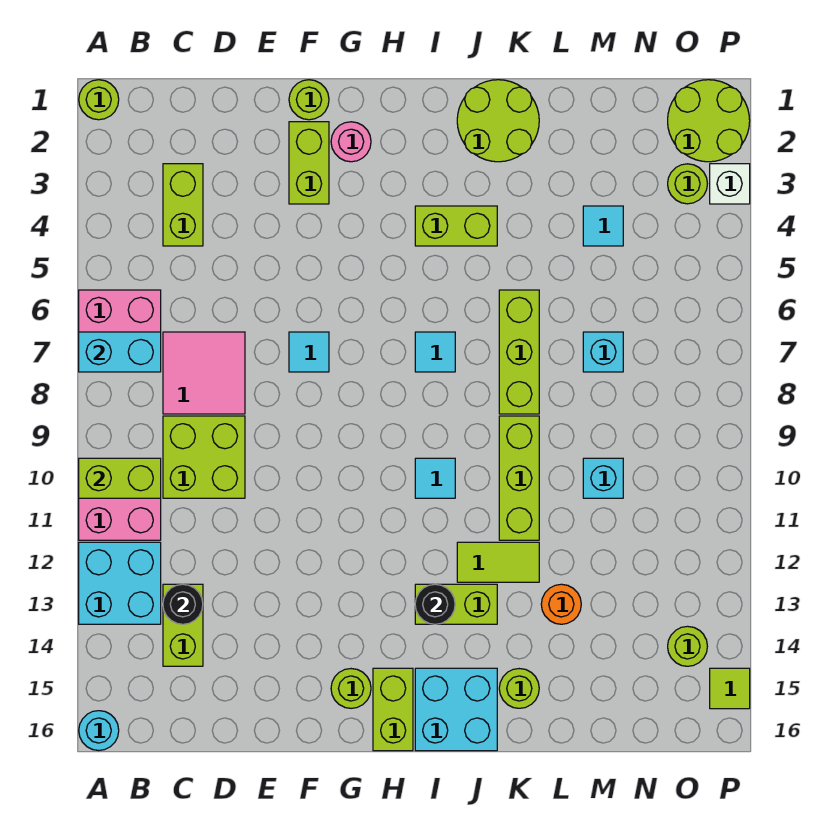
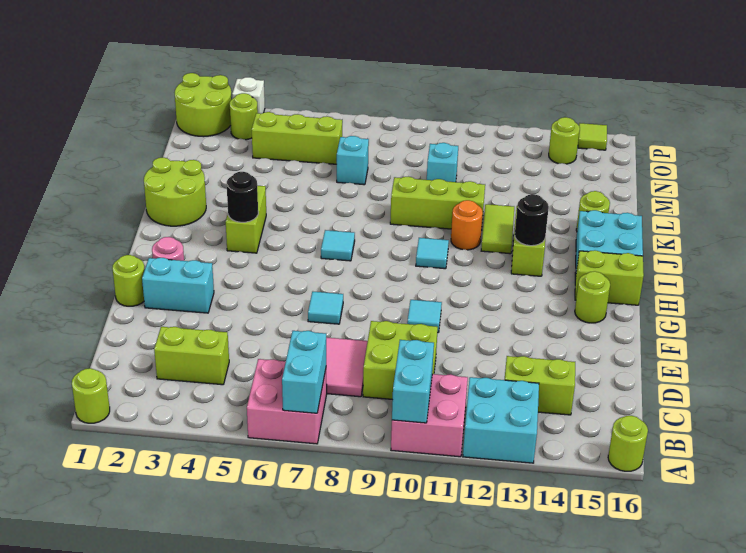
lime brick A10:B10 level 2 -> cyan brick A10:B10 level 2
cyan round brick A16 level 1 -> lime round brick A16 level 1
black round brick C13 level 2 -> black round brick I4 level 2
lime brick F2:F3 level 1 -> cyan brick F2:F3 level 1
lime brick K6:K8 level 1 -> lime brick N4:N6 level 1
orange round brick L13 level 1 -> orange round brick J11 level 1
cyan tile M4 level 1 -> cyan tile F10 level 1

